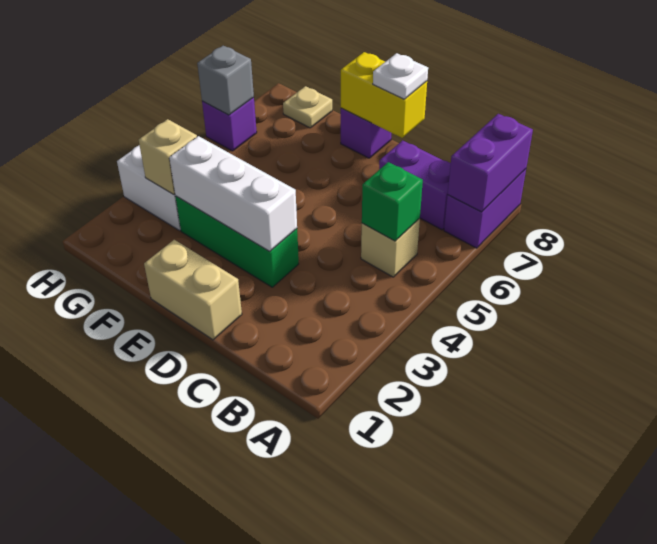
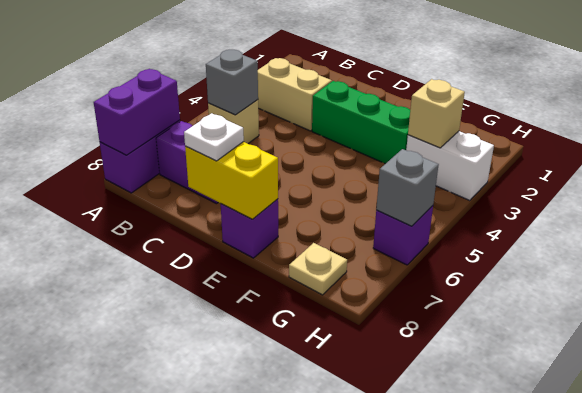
green brick B5 level 2 -> grey brick B5 level 2
tan brick D1:E1 level 1 -> tan brick B3:C3 level 1
white brick D3:F3 level 2 -> none

